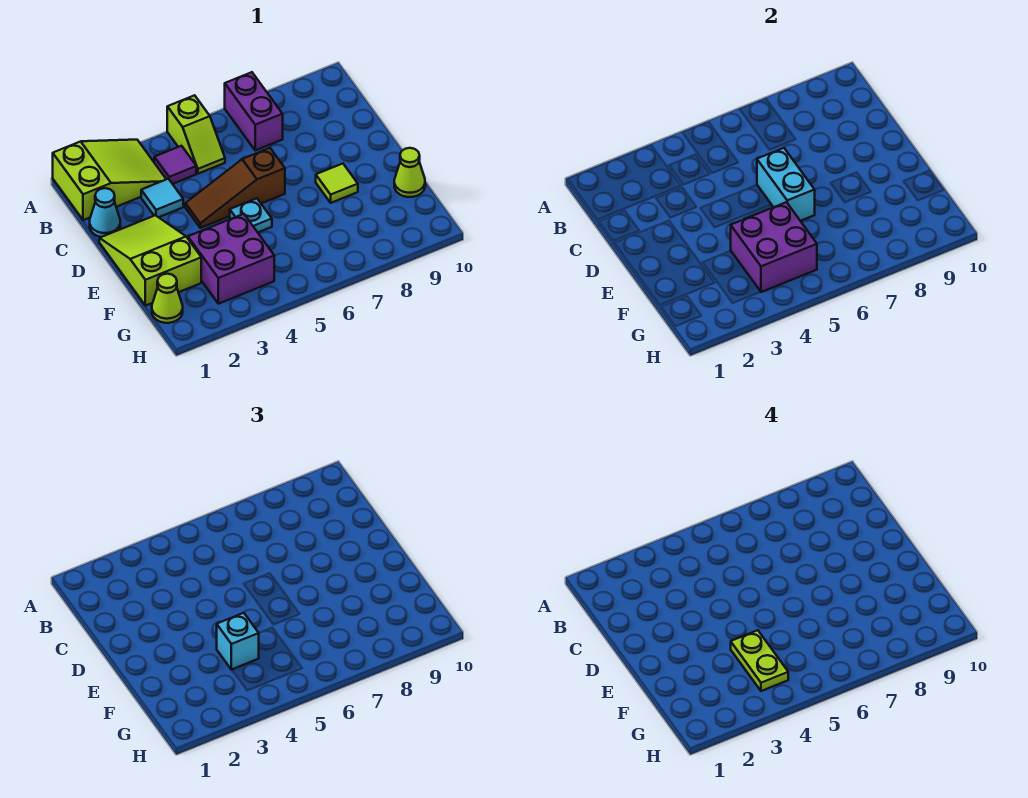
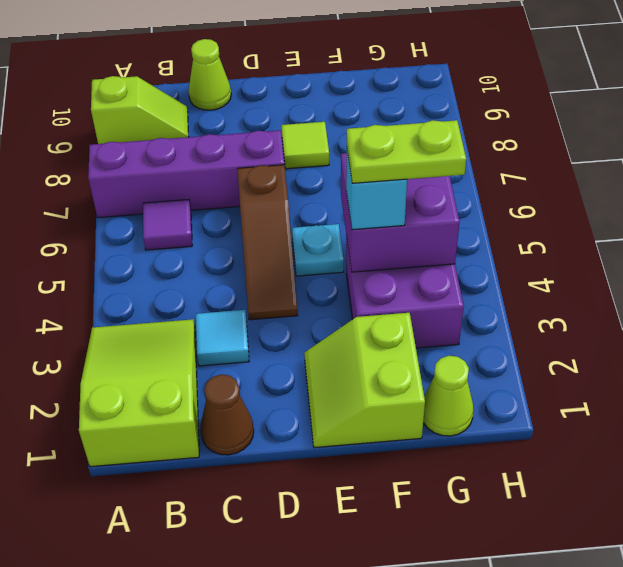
lime slope A5:B5 level 1 top A -> lime slope A9:B9 level 1 top A
purple brick A7:B7 level 1 -> purple brick A7:D7 level 1
purple tile B4 level 1 -> purple tile B6 level 1
cyan cone C1 level 1 -> brown cone C1 level 1
lime slope D1:F2 level 1 top F -> lime slope E1:F2 level 1 top F
cyan brick D6:E6 level 2 -> none
lime cone F10 level 1 -> lime cone C10 level 1

